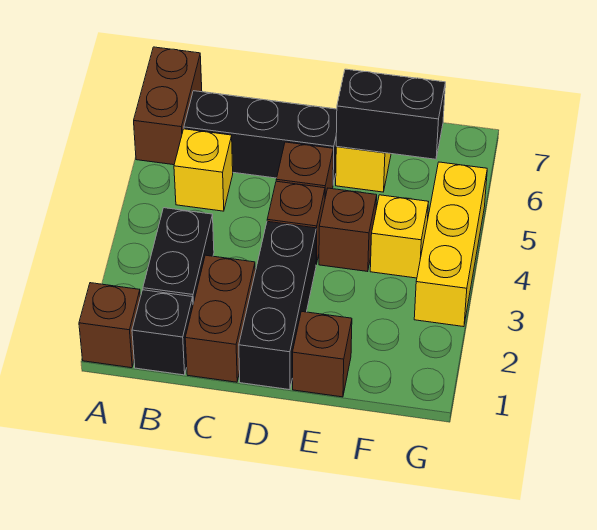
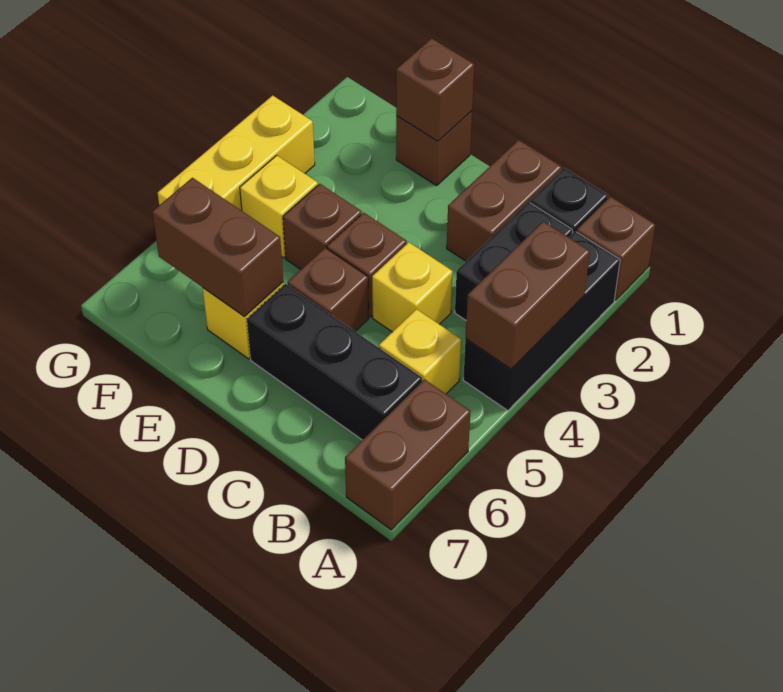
none -> brown brick A3:A4 level 2
none -> yellow brick C4 level 1
black brick D1:D3 level 1 -> black brick A2:A4 level 1
none -> brown brick E1 level 2
black brick E6:F6 level 2 -> brown brick E6:F6 level 2

